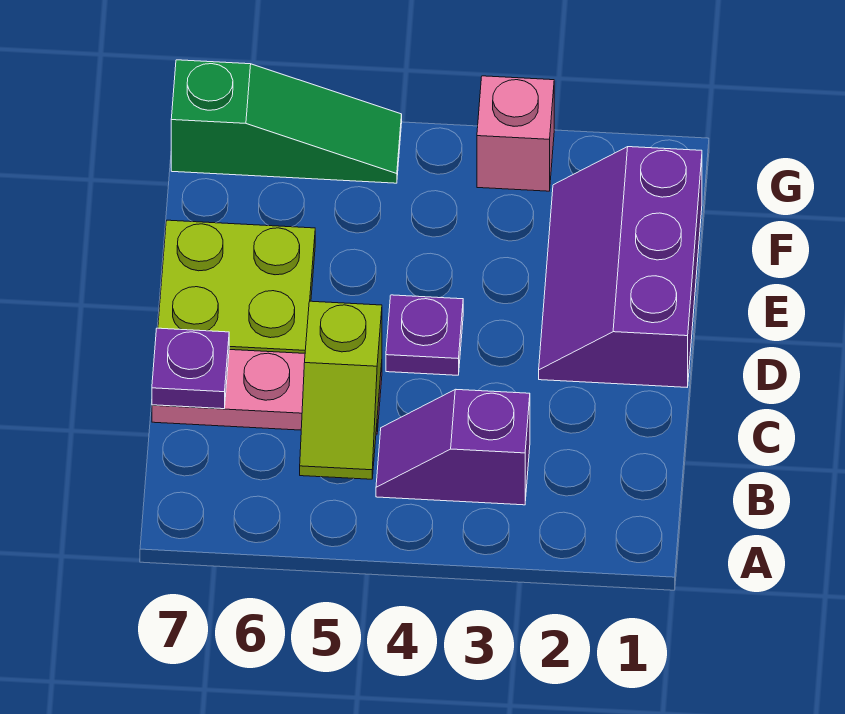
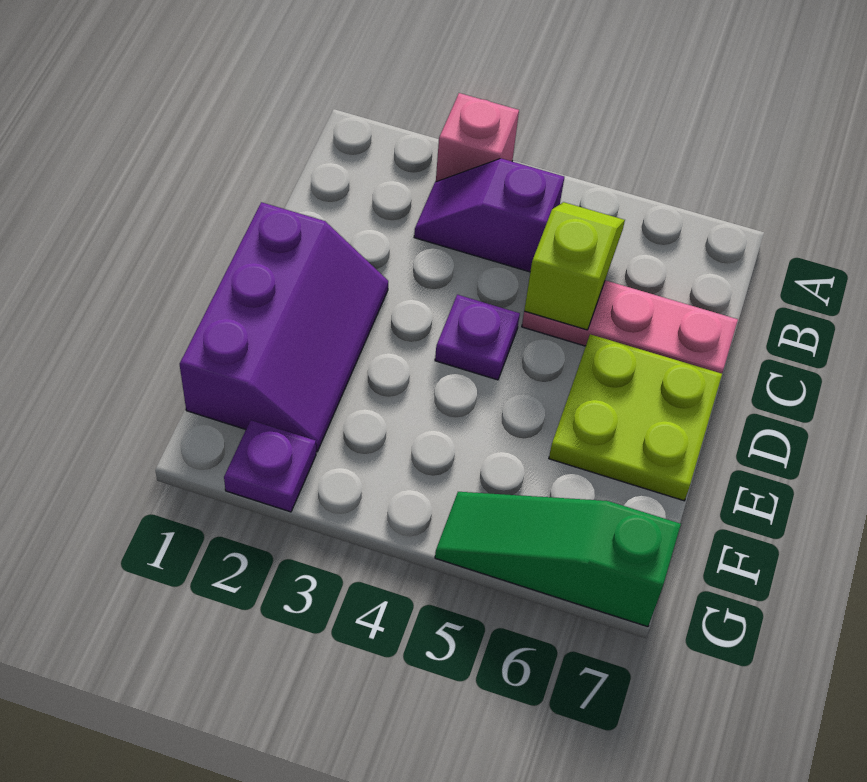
purple slope B3:B4 level 1 top 3 -> purple slope B3:B4 level 1 top 4
purple plate C7 level 2 -> purple plate G2 level 1
pink brick G3 level 1 -> pink brick A3 level 1

